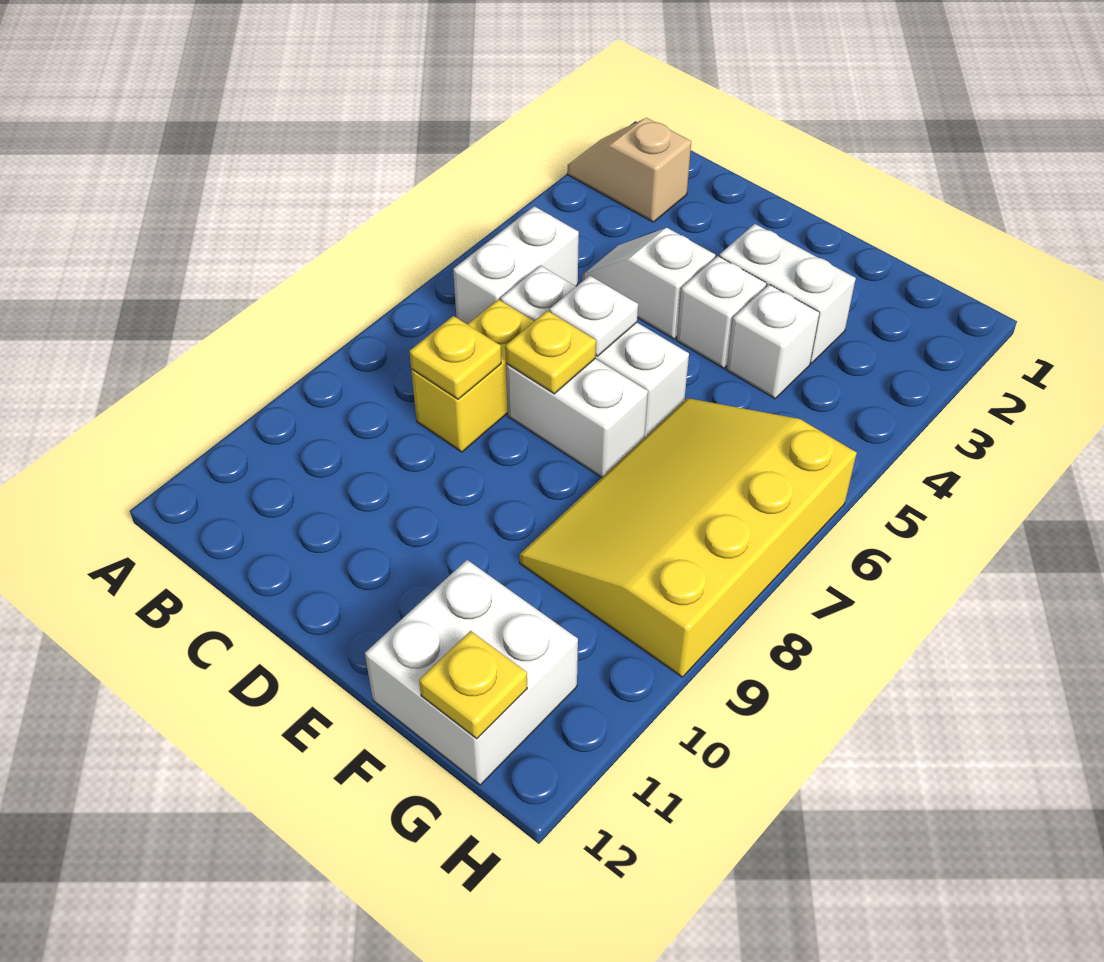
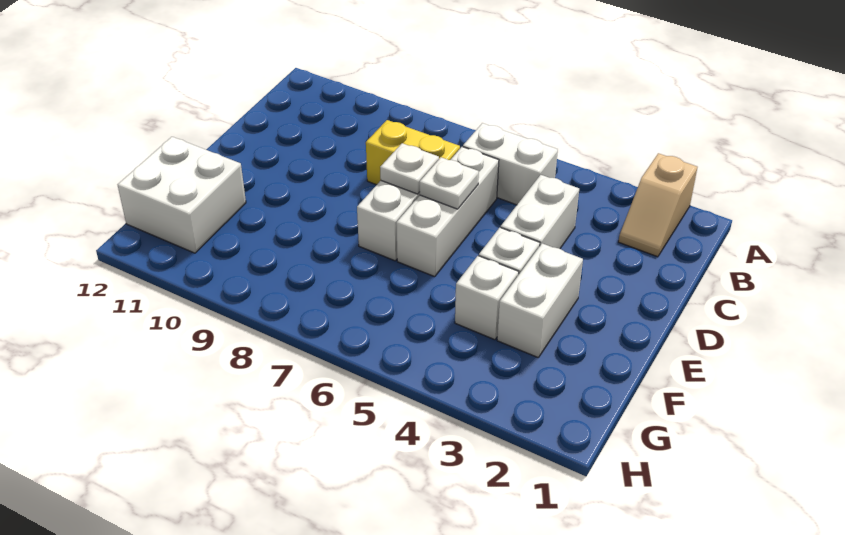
tan slope A2:B2 level 1 top B -> tan slope A2:B2 level 1 top A
white slope C4:D4 level 1 top D -> white brick C4:D4 level 1
yellow plate C8 level 2 -> none
yellow plate D7 level 2 -> white plate D7 level 2
yellow slope F6:H9 level 1 top H -> none
yellow plate G12 level 2 -> none

